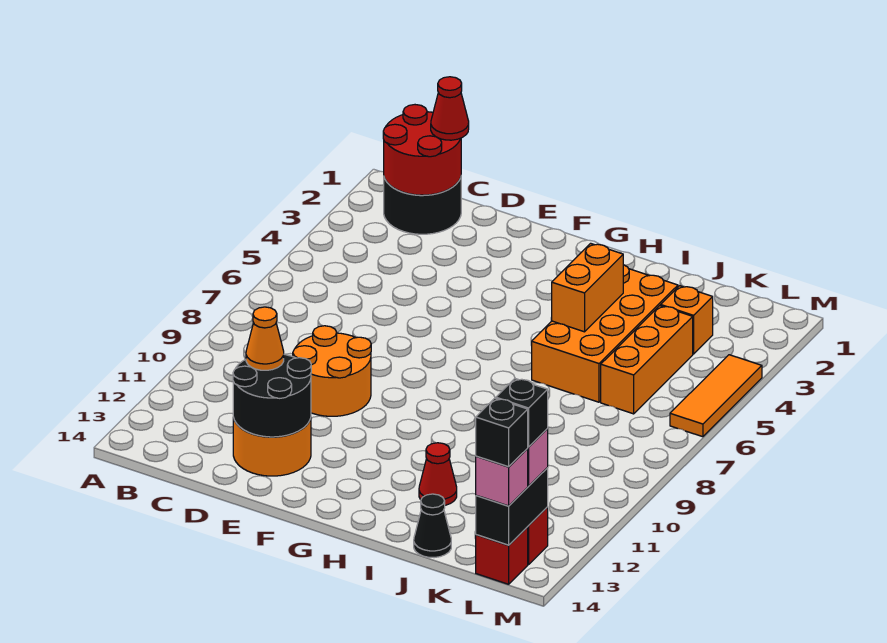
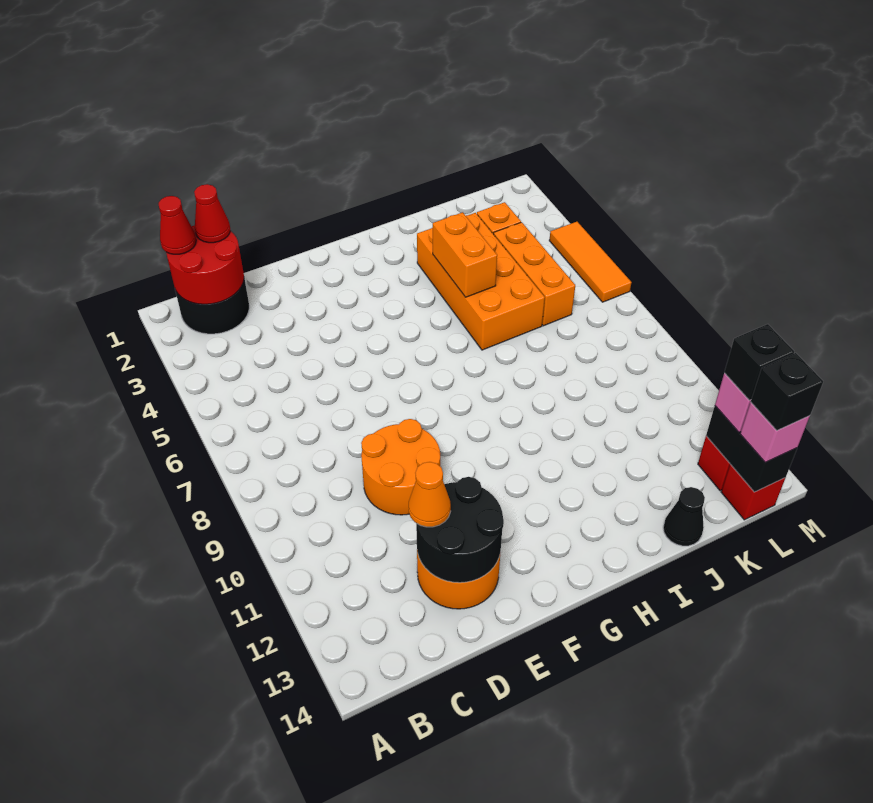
red cone I12 level 1 -> red cone B1 level 3

